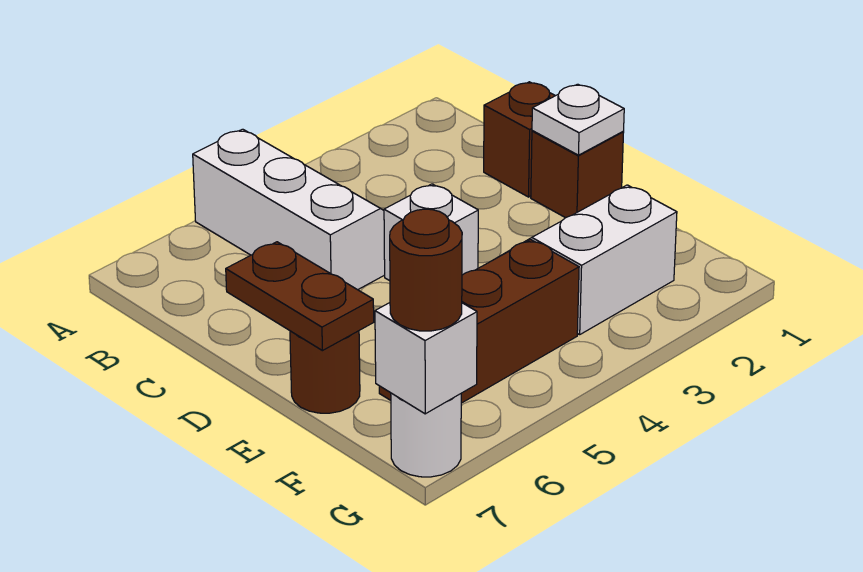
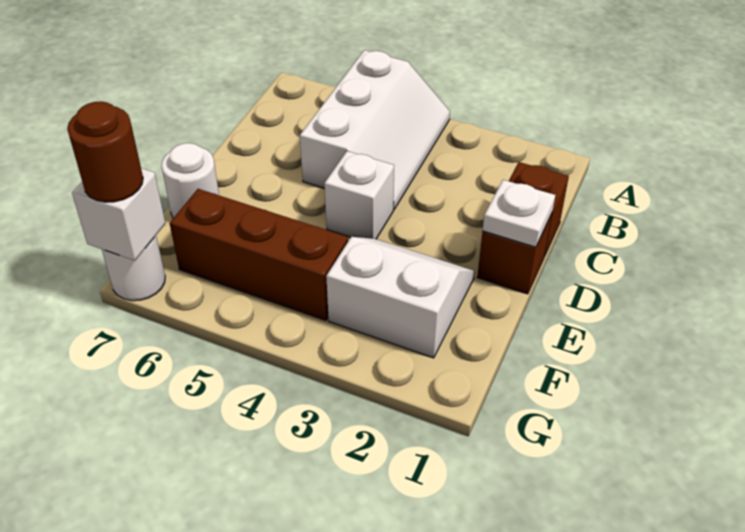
brown plate D7:E7 level 2 -> none
brown round brick E7 level 1 -> white round brick E7 level 1

